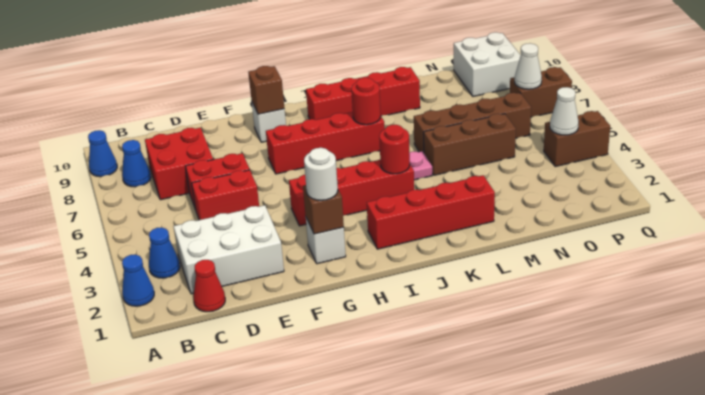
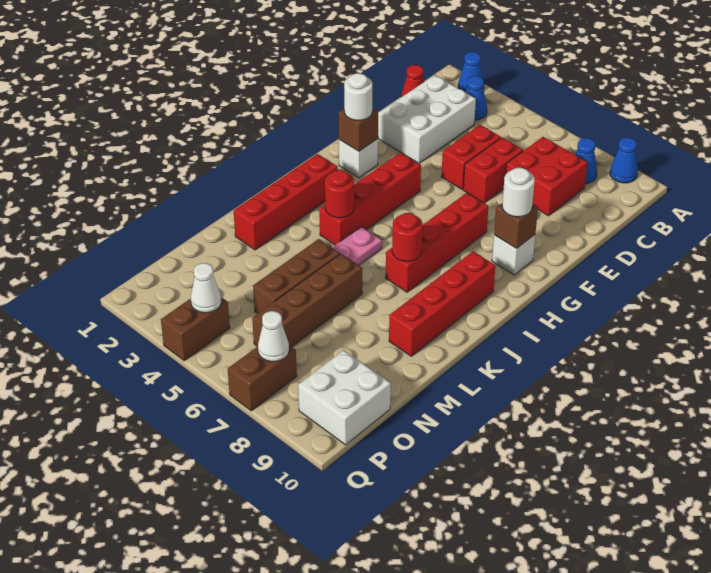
none -> white round brick G9 level 3

